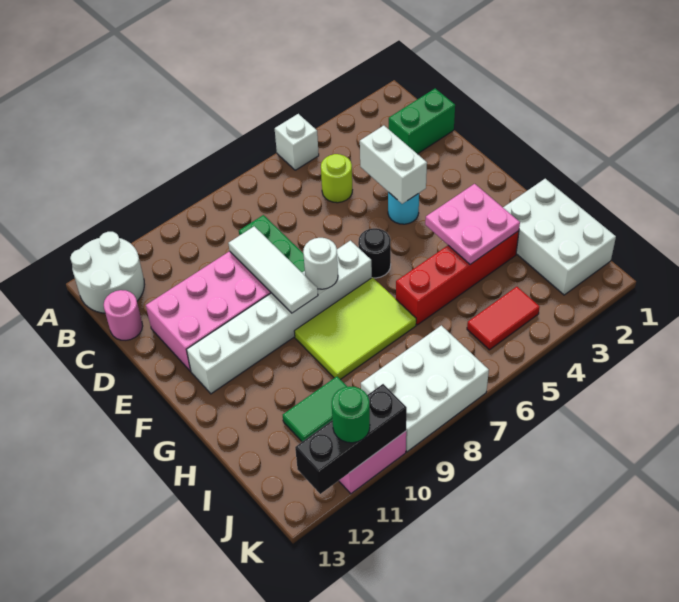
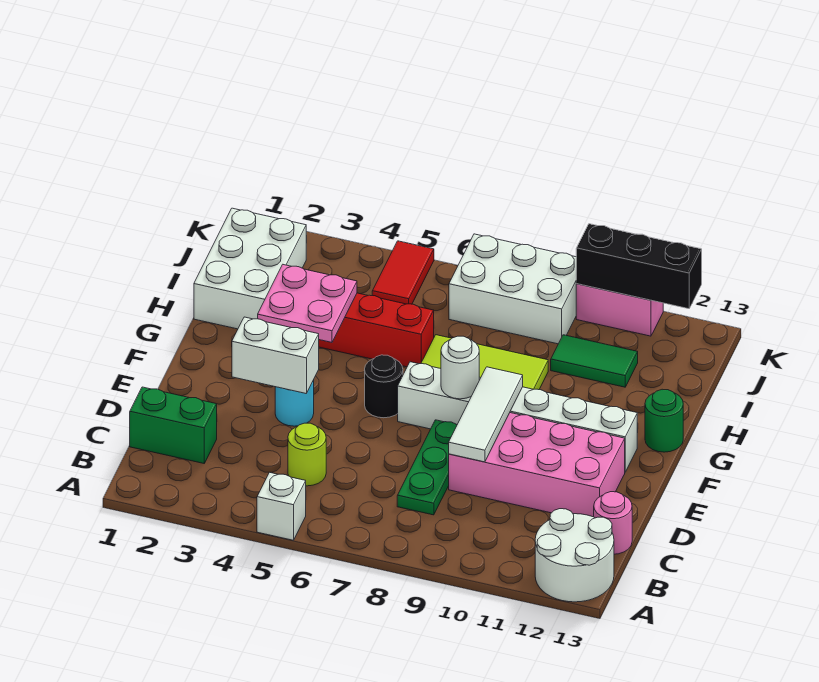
white brick D4:E4 level 2 -> white brick E3:E4 level 2
red tile J4:J5 level 1 -> red tile J5:K5 level 1
green round brick K11 level 3 -> green round brick G13 level 1

